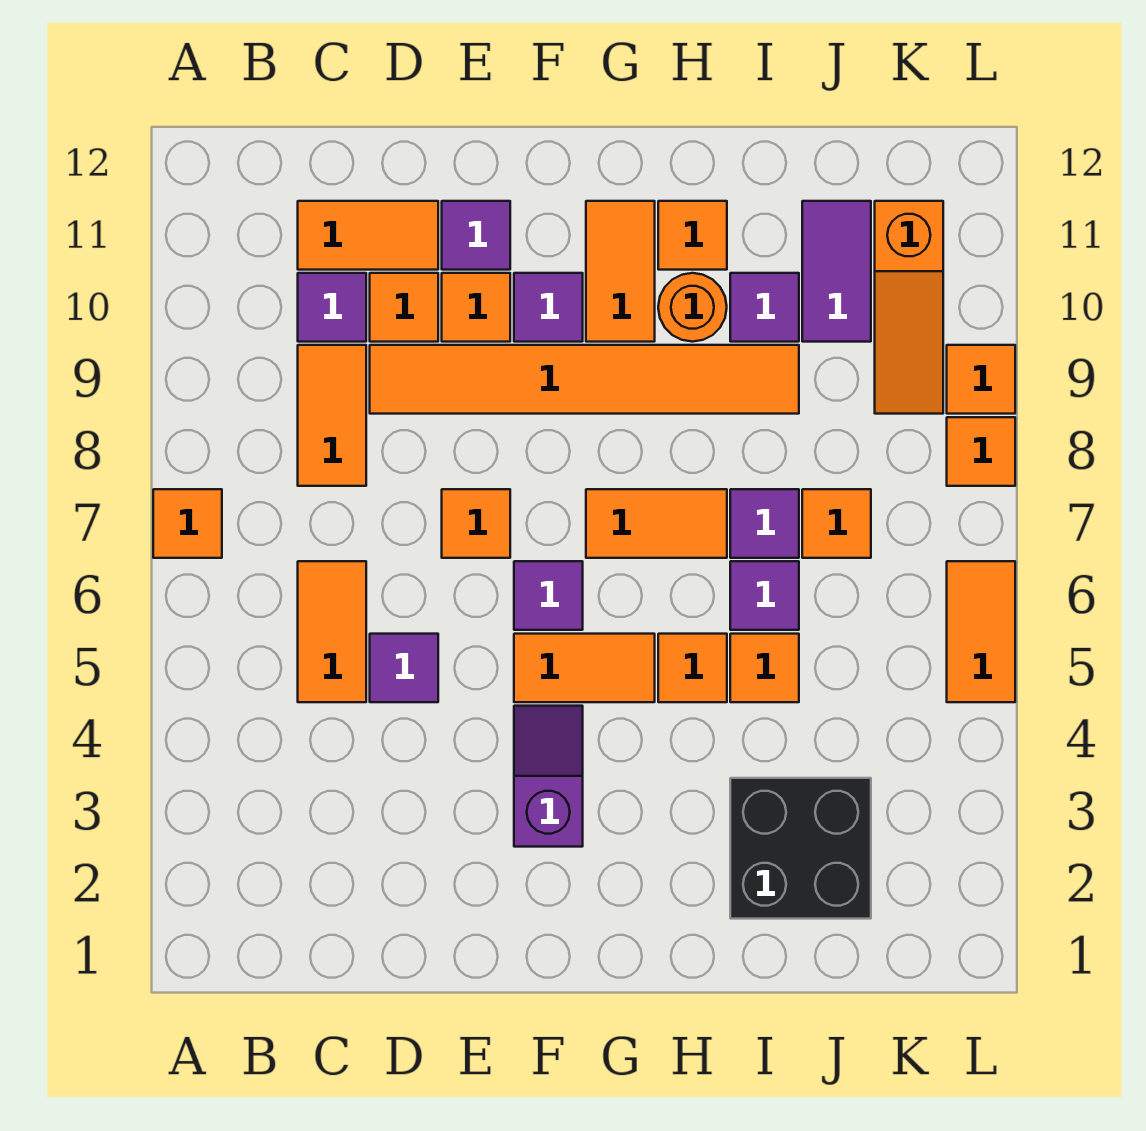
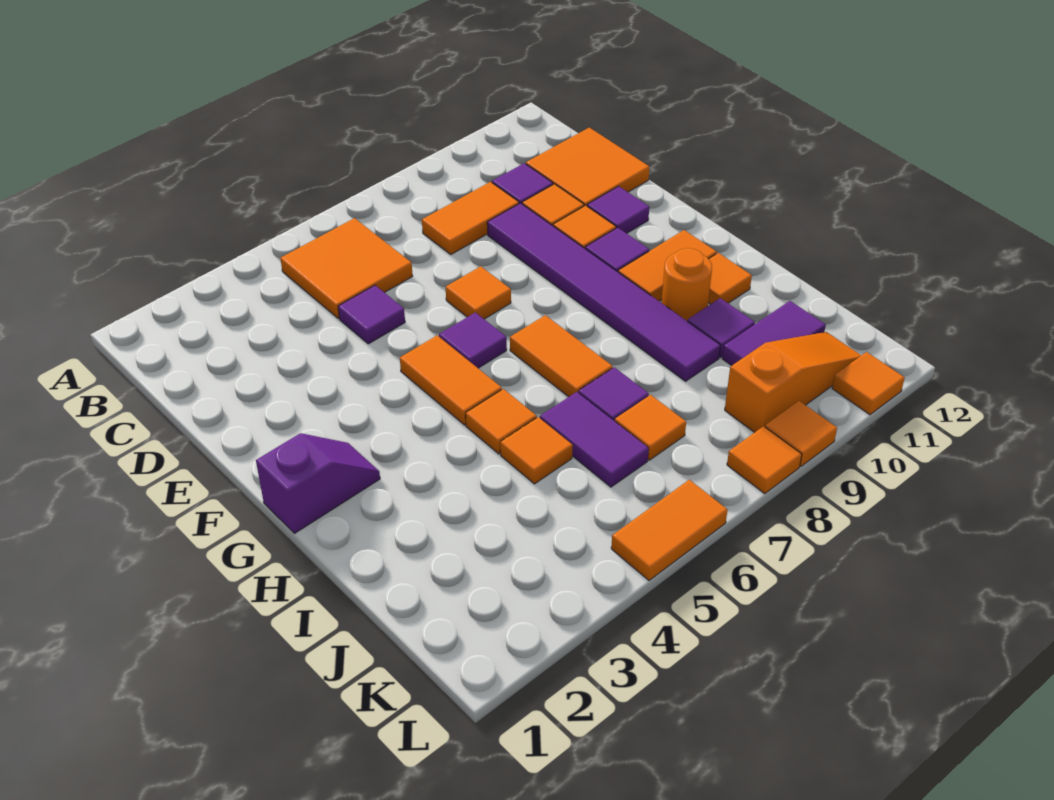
orange tile A7 level 1 -> orange tile L11 level 1
orange tile C5:C6 level 1 -> orange tile B5:C6 level 1
orange tile C11:D11 level 1 -> orange tile C11:D12 level 1
orange tile D9:I9 level 1 -> purple tile D9:I9 level 1
purple slope F3:F4 level 1 top 3 -> purple slope G1:G2 level 1 top 1
black brick I2:J3 level 1 -> none
purple tile I6 level 1 -> purple tile I6:J6 level 1
orange slope K9:K11 level 1 top 11 -> orange slope K9:K11 level 1 top 9

